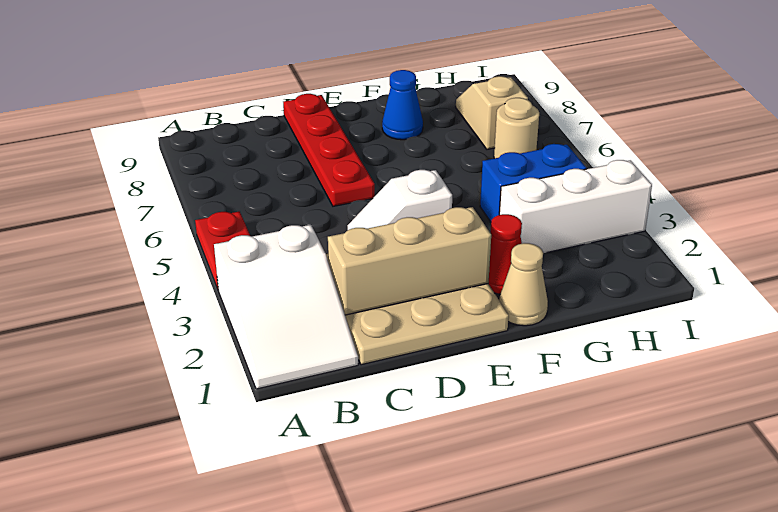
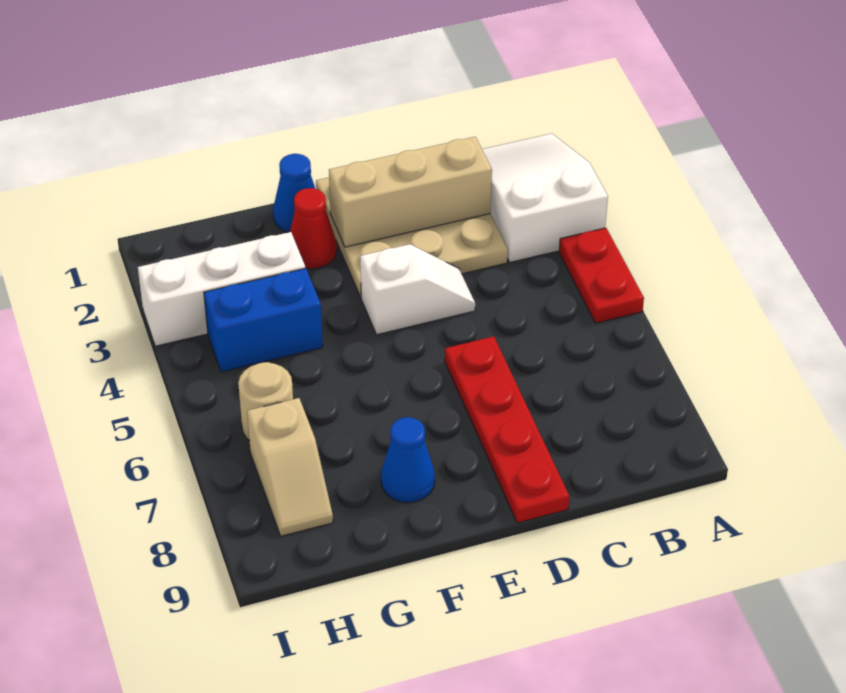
tan cone F1 level 1 -> blue cone F1 level 1

